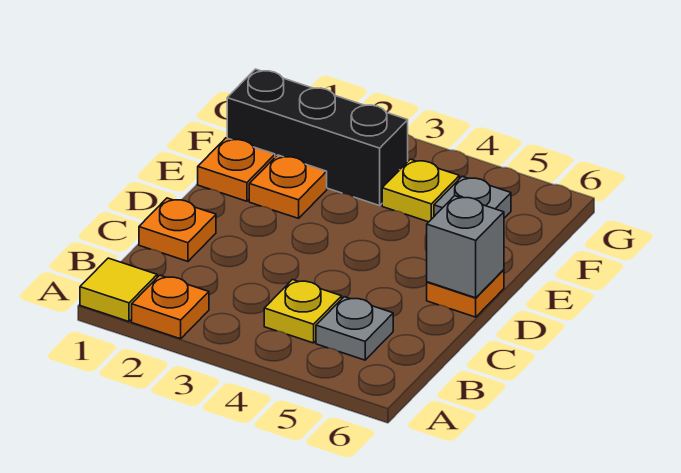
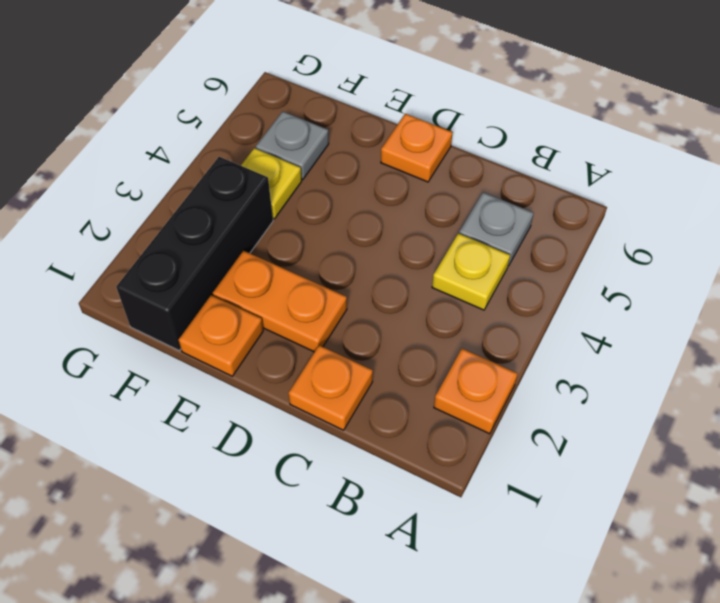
yellow tile A1 level 1 -> none
grey brick D6 level 2 -> none
orange plate E2 level 1 -> orange plate D2:E2 level 1

